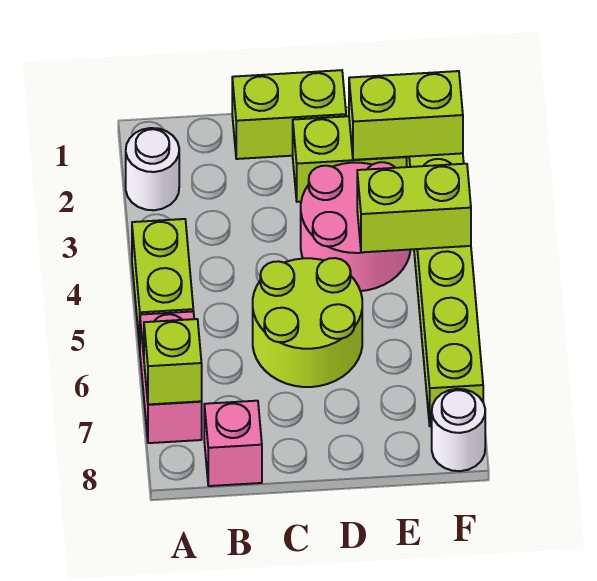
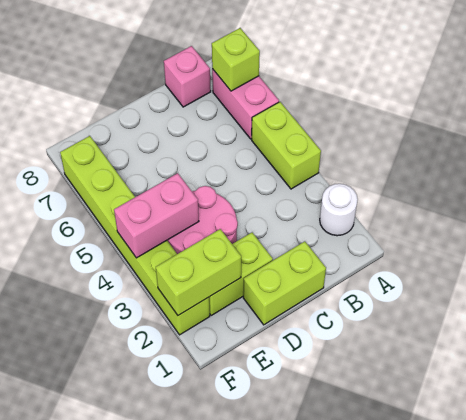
lime round brick C5:D6 level 1 -> none
lime brick E4:F4 level 2 -> pink brick E4:F4 level 2
white round brick F8 level 1 -> none

